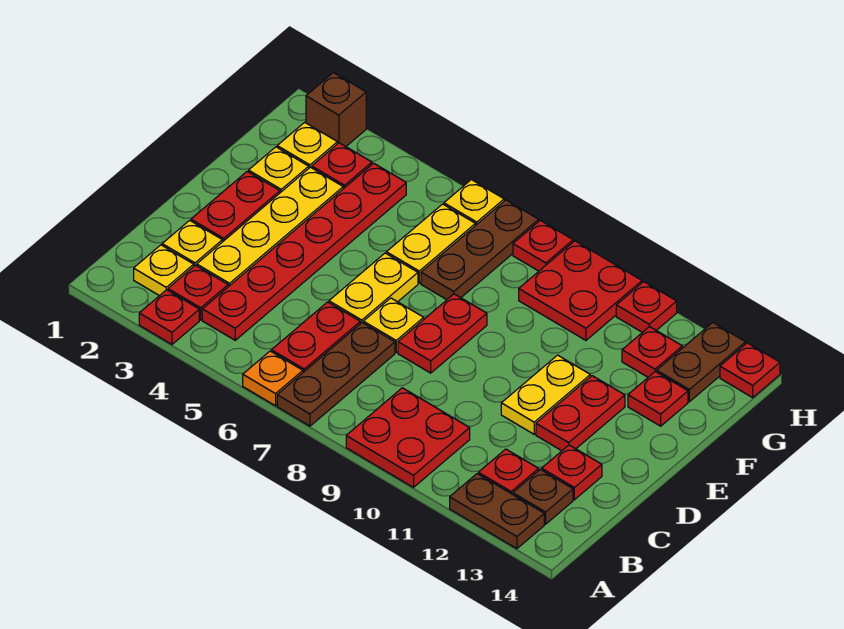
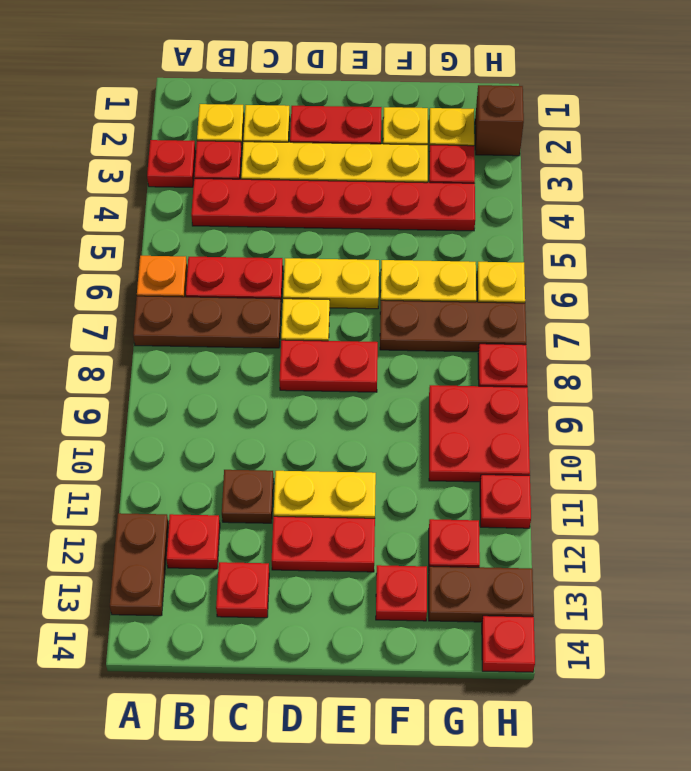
red plate A9:B10 level 1 -> none
brown plate B13 level 1 -> brown plate C11 level 1

